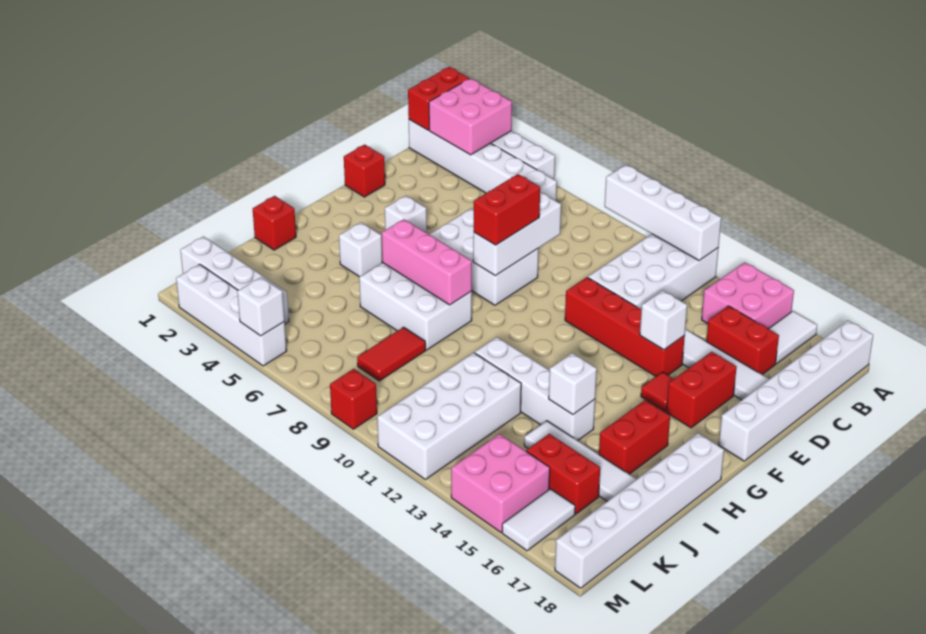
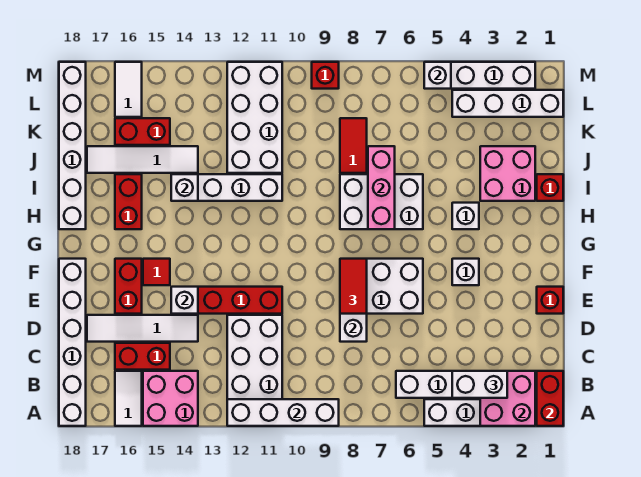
none -> white brick B3:B4 level 3
red brick E8:F8 level 3 -> red tile E8:F8 level 3
pink brick H6:H8 level 2 -> pink brick H7:J7 level 2
pink brick L14:M15 level 1 -> pink brick I2:J3 level 1

